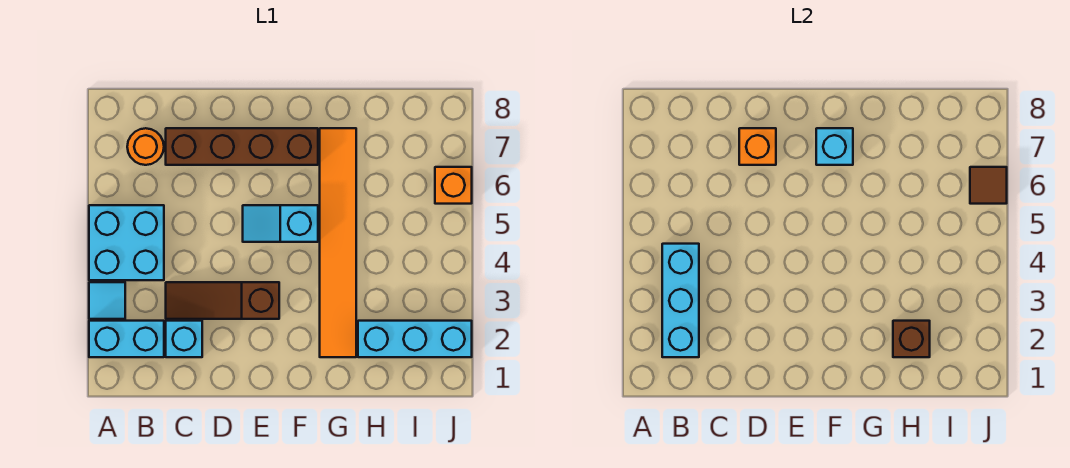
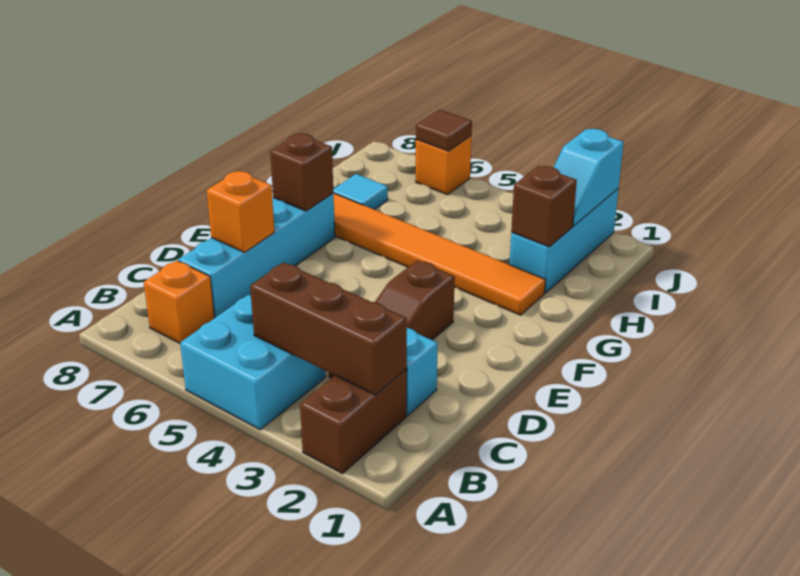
cyan brick A2:B2 level 1 -> brown brick A2:B2 level 1
cyan tile A3 level 1 -> cyan tile H7 level 1
cyan brick B2:B4 level 2 -> brown brick B2:B4 level 2
orange round brick B7 level 1 -> orange brick B7 level 1
brown brick C7:F7 level 1 -> cyan brick C7:F7 level 1
cyan slope E5:F5 level 1 top F -> cyan slope I2:J2 level 2 top J
cyan brick F7 level 2 -> brown brick F7 level 2

